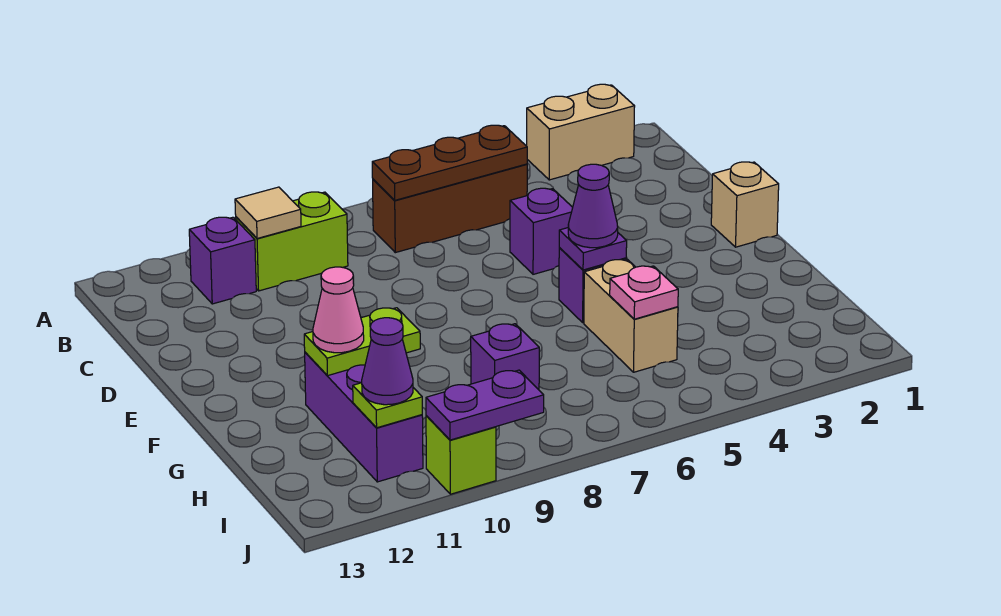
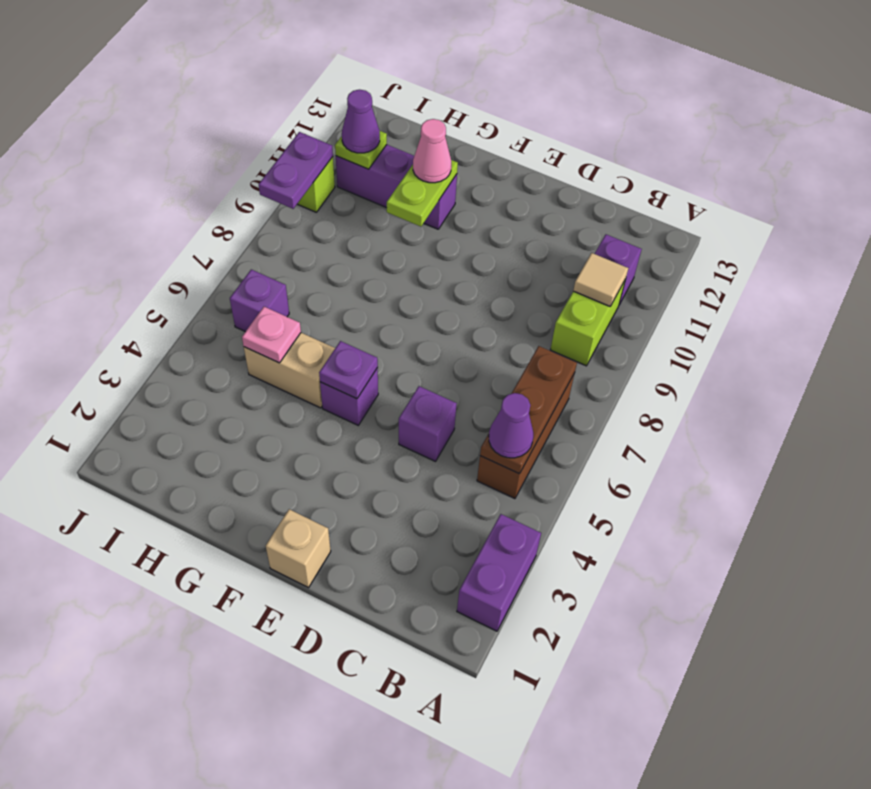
tan brick A2:A3 level 1 -> purple brick A2:A3 level 1
purple cone F5 level 3 -> purple cone B5 level 3
purple brick H8 level 1 -> purple brick I6 level 1

